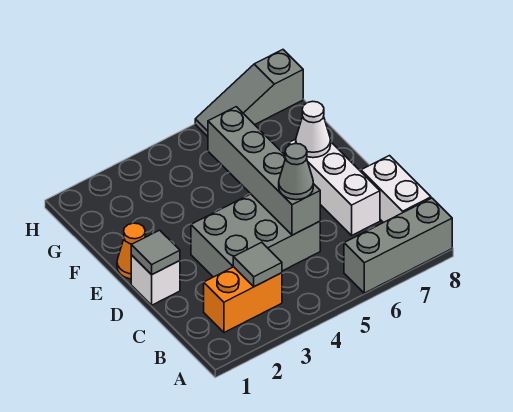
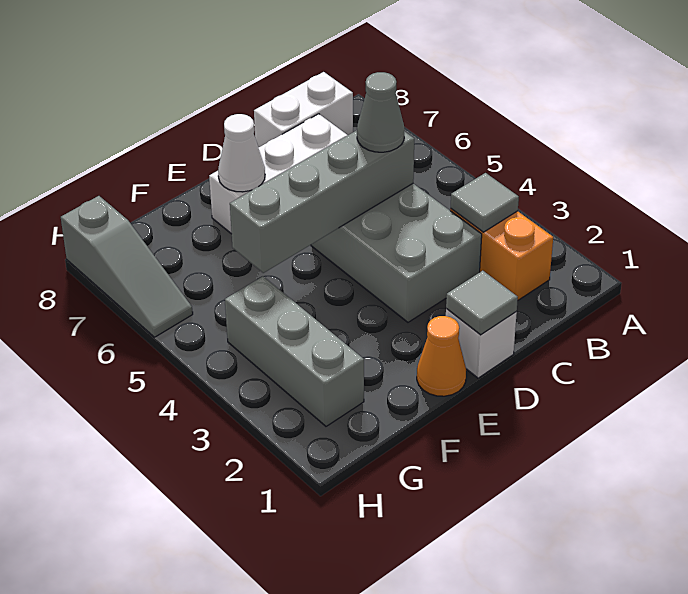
grey brick A6:A8 level 1 -> grey brick G2:G4 level 1

